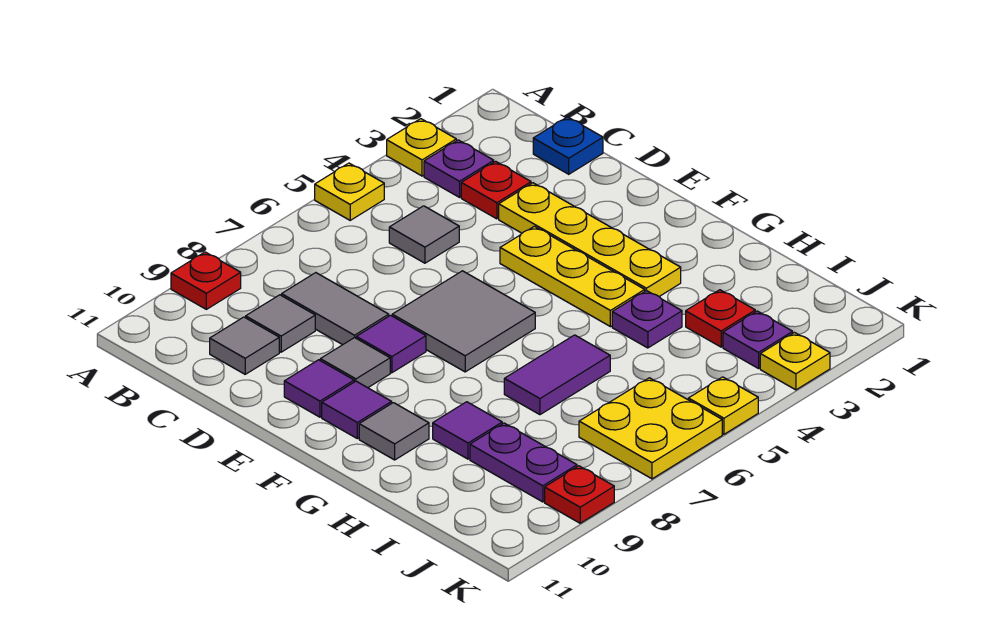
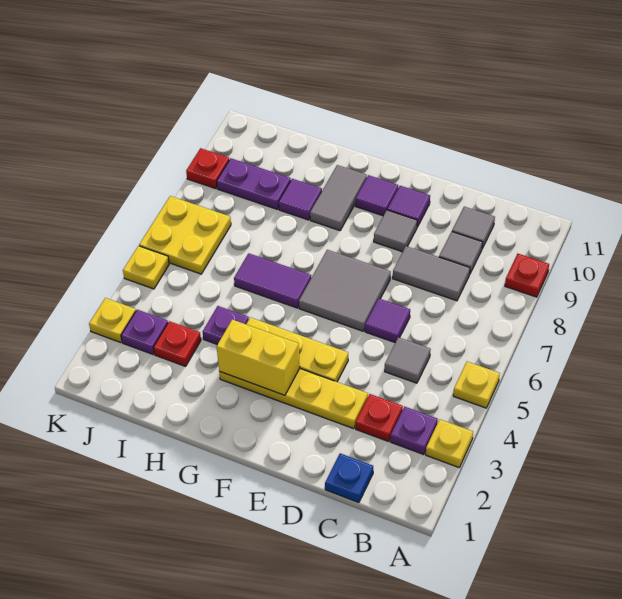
purple tile E8 level 1 -> purple tile D6 level 1
none -> yellow brick F3:G3 level 2
grey tile G10 level 1 -> grey tile G9:G10 level 1
purple tile H6:H7 level 1 -> purple tile G6:H6 level 1

